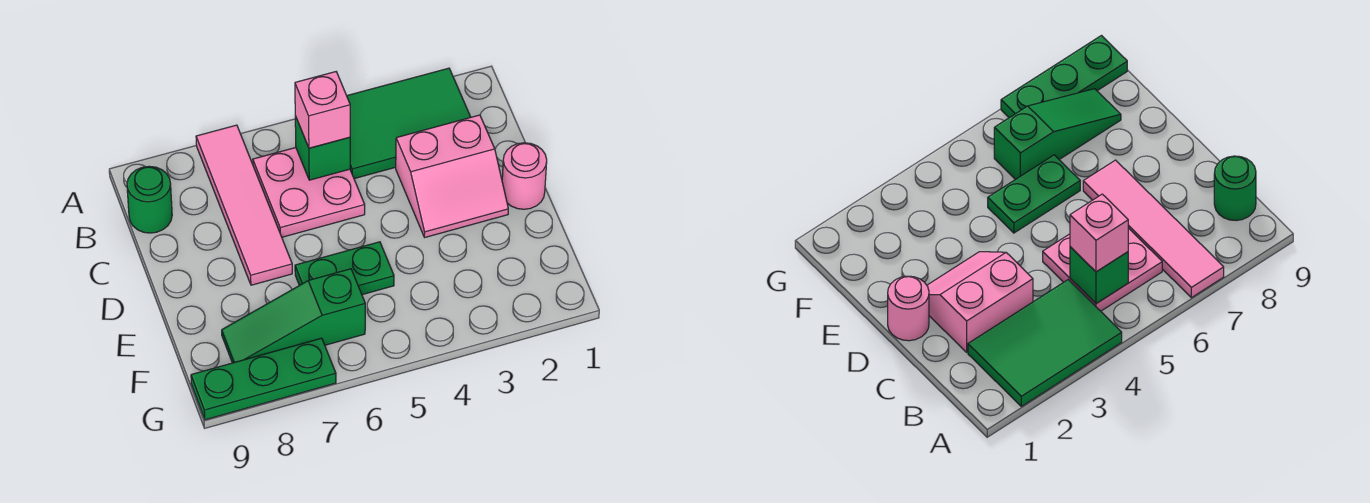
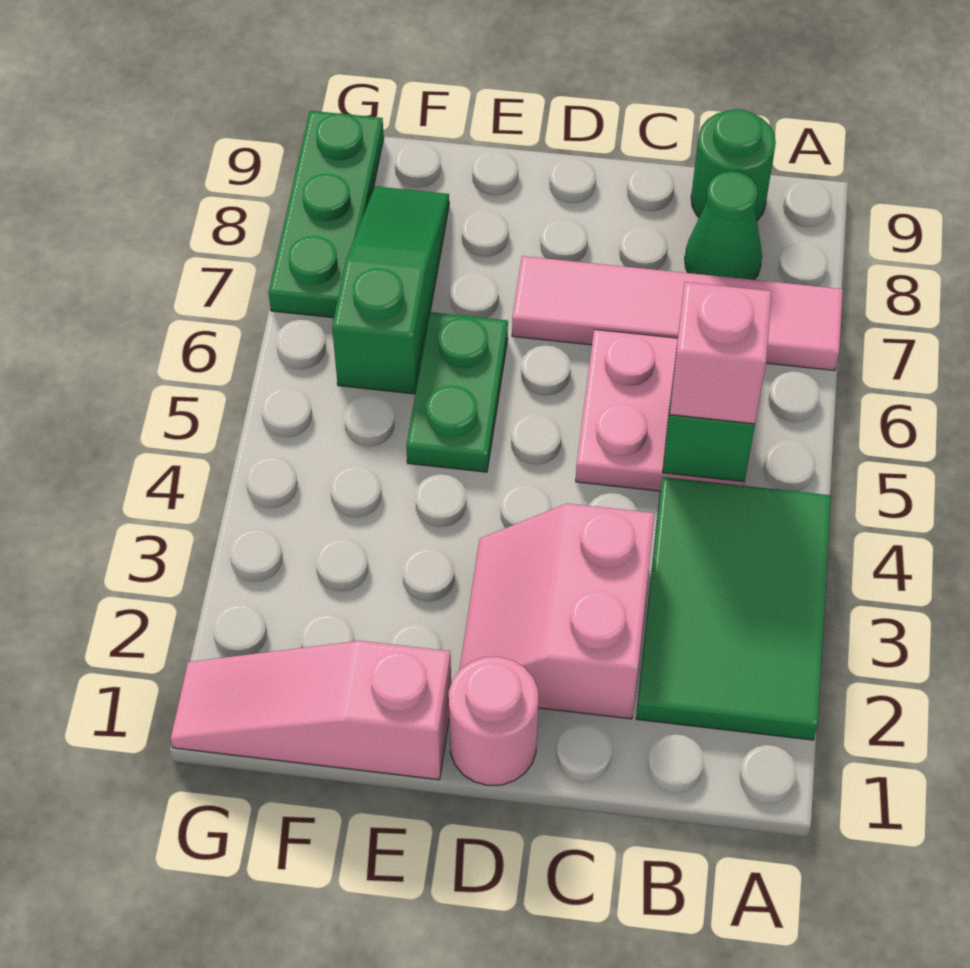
none -> green cone B8 level 1
none -> pink slope E1:G1 level 1 top E

